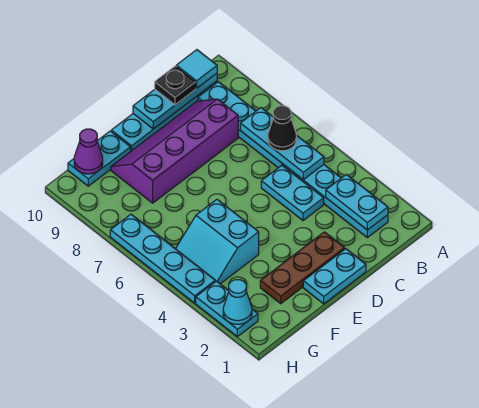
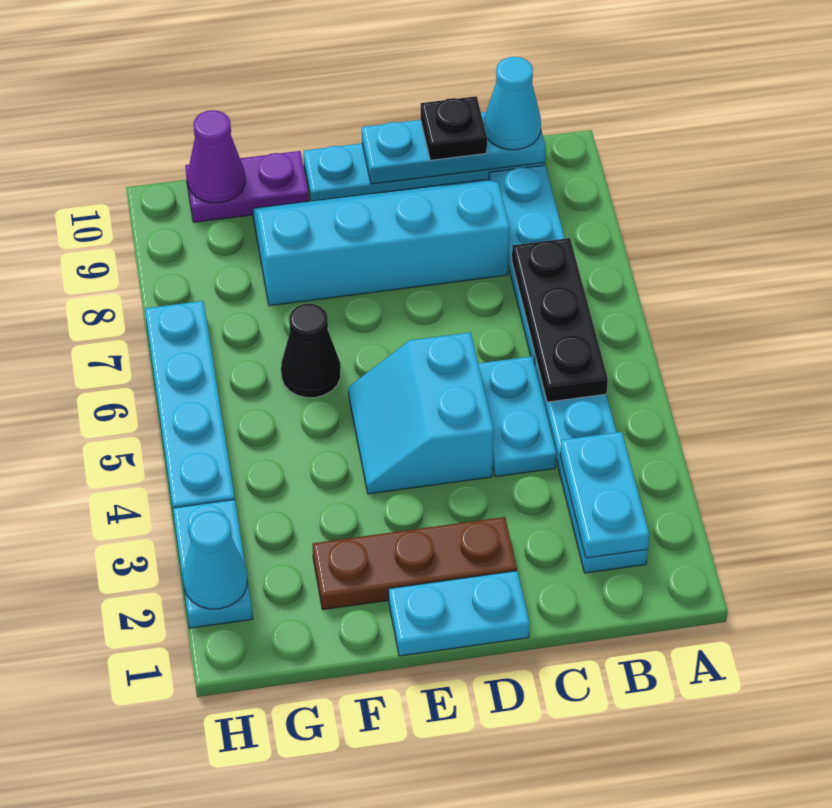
cyan plate B5:B7 level 2 -> black plate B5:B7 level 2
black cone B6 level 3 -> black cone F6 level 1
cyan tile B10 level 3 -> cyan cone B10 level 3
purple slope C8:F9 level 1 top 8 -> cyan slope C8:F9 level 1 top 8
cyan slope F4:G5 level 1 top F -> cyan slope D4:E5 level 1 top D
cyan plate F10:G10 level 1 -> purple plate F10:G10 level 1

